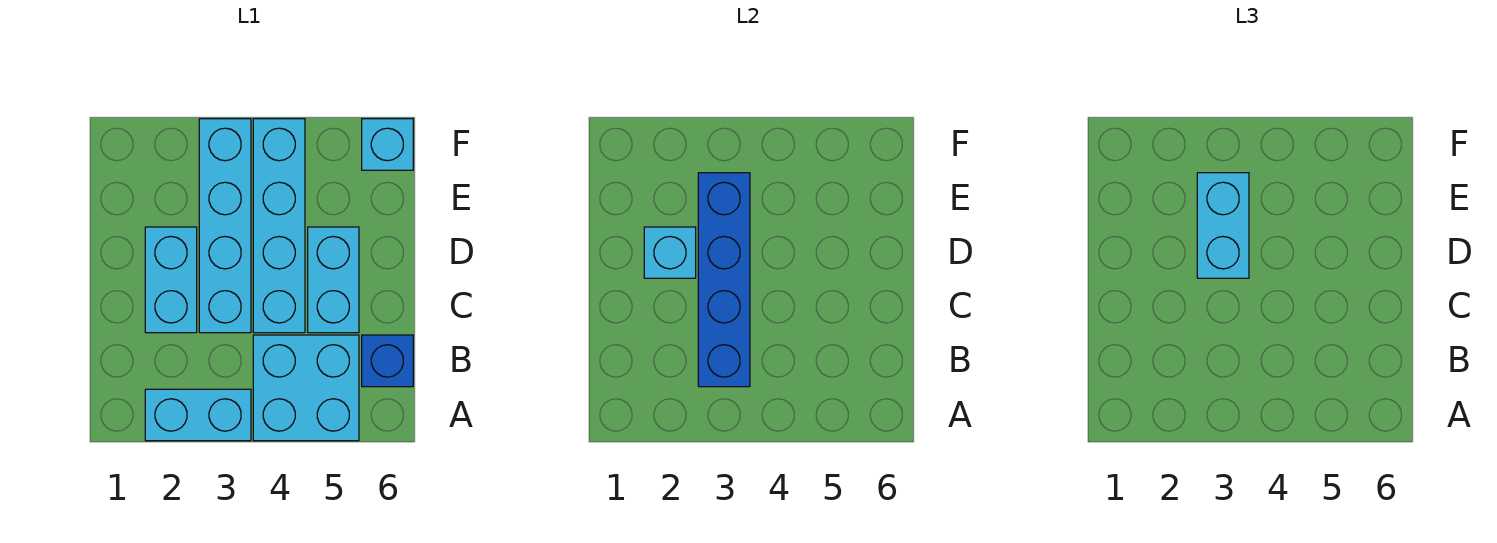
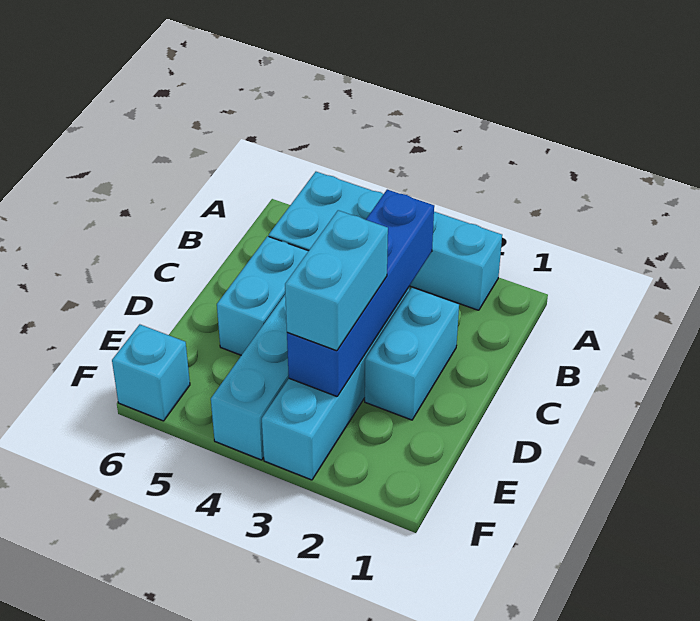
blue brick B6 level 1 -> none
cyan brick D2 level 2 -> none

